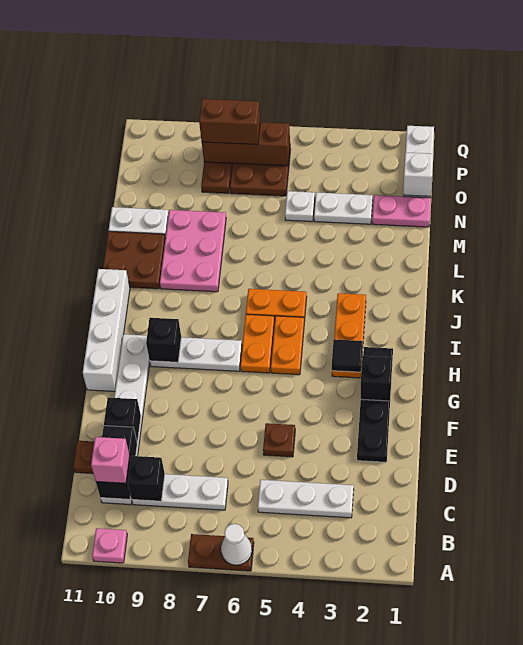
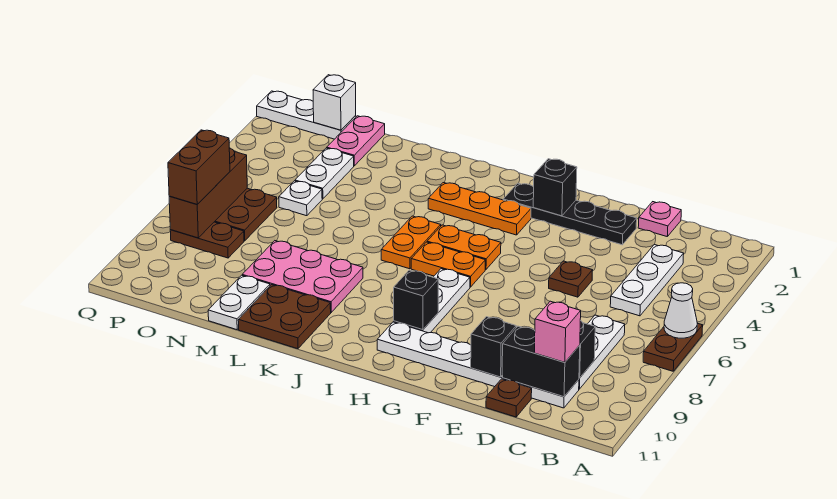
pink plate A10 level 1 -> pink plate D1 level 1
white brick G11:J11 level 1 -> none
black tile H3 level 2 -> none

